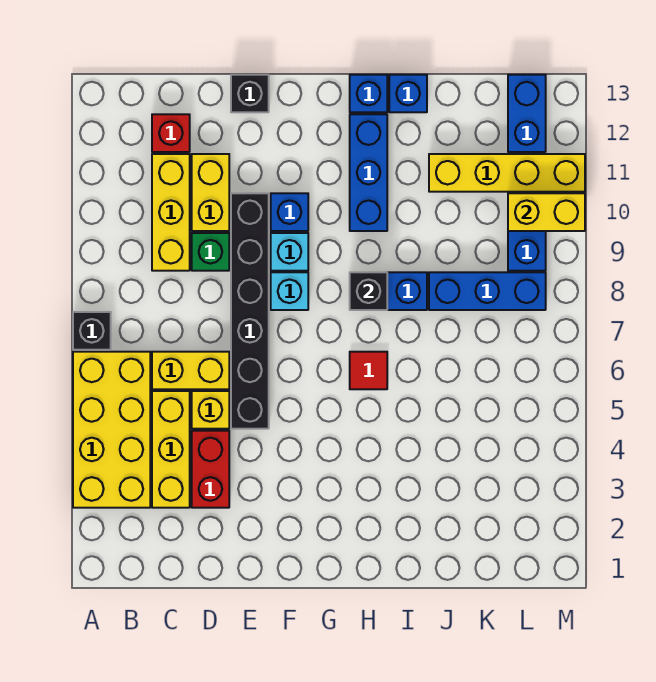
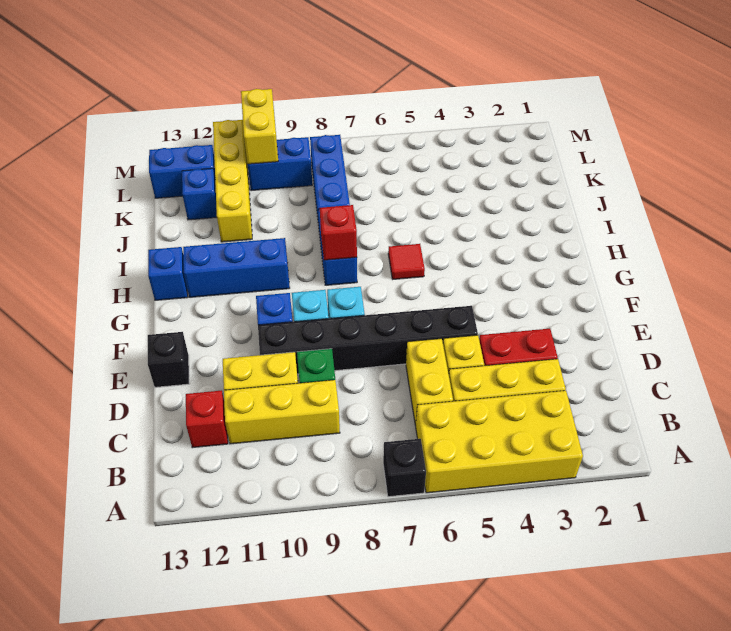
black brick H8 level 2 -> red brick H8 level 2
blue brick I13 level 1 -> blue brick K12 level 1

